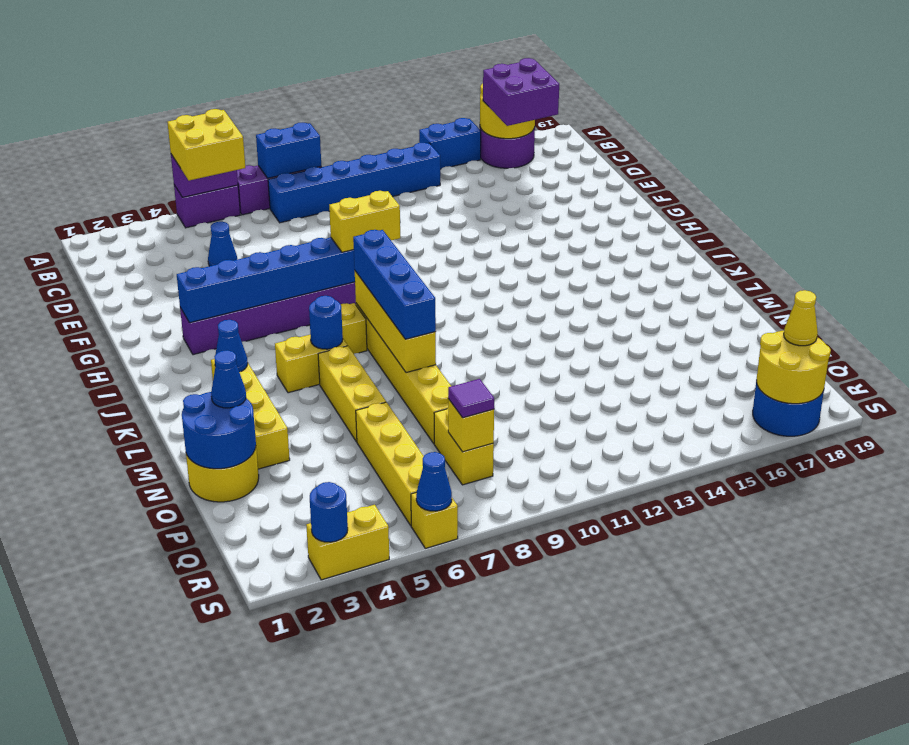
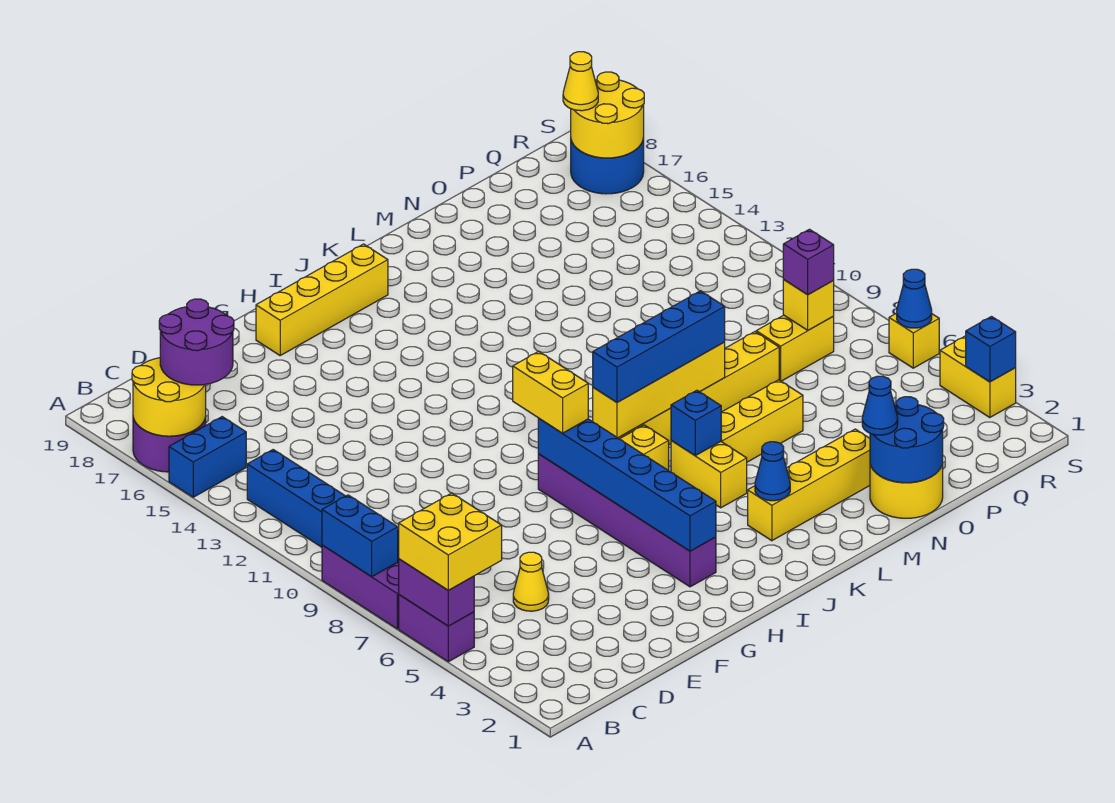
blue brick A14:A15 level 1 -> blue brick A15:B15 level 1
purple brick B16:C17 level 3 -> purple round brick B16:C17 level 3
blue cone D5 level 1 -> yellow cone D5 level 1
blue round brick K6 level 2 -> blue brick K6 level 2
yellow brick O6:R6 level 1 -> yellow brick G18:J18 level 1
purple tile Q8 level 3 -> purple brick Q8 level 3
blue round brick S3 level 2 -> blue brick S3 level 2

